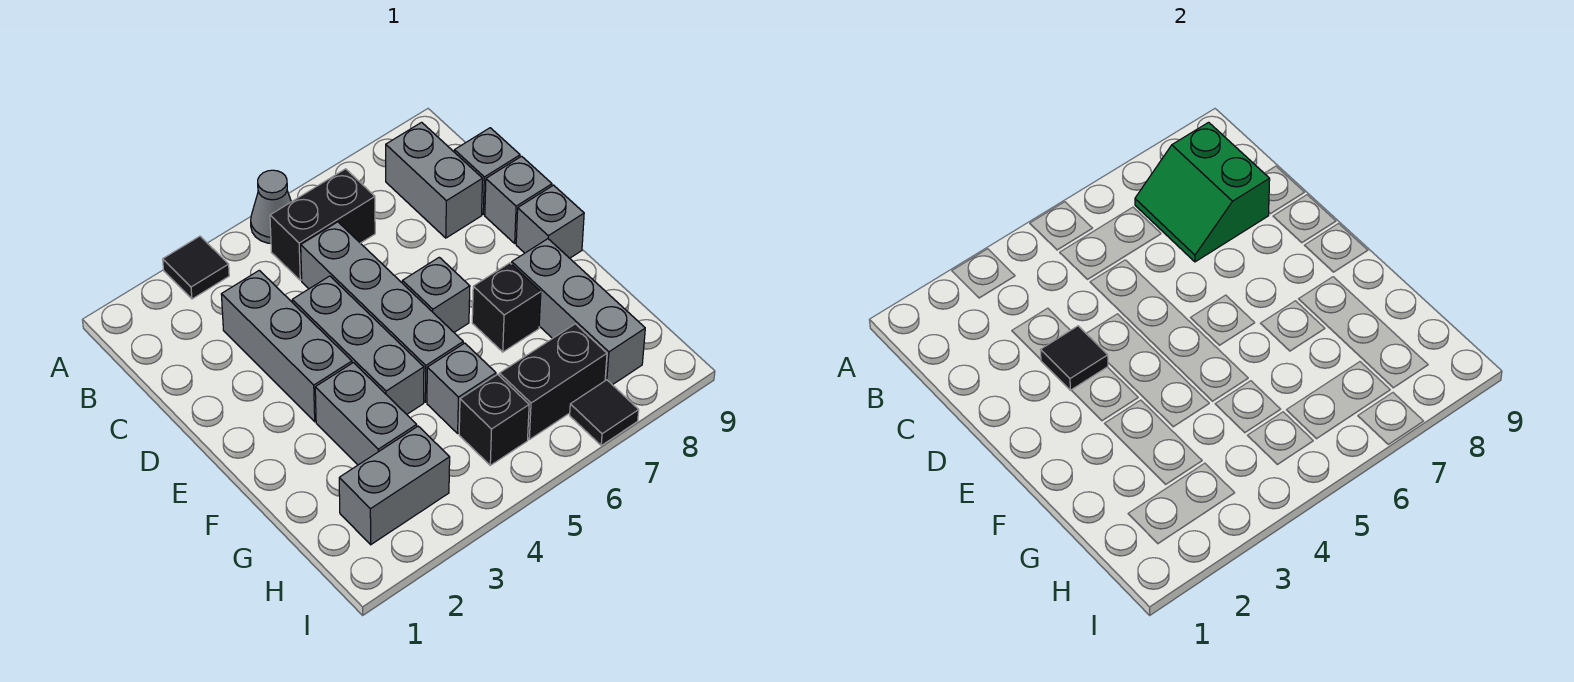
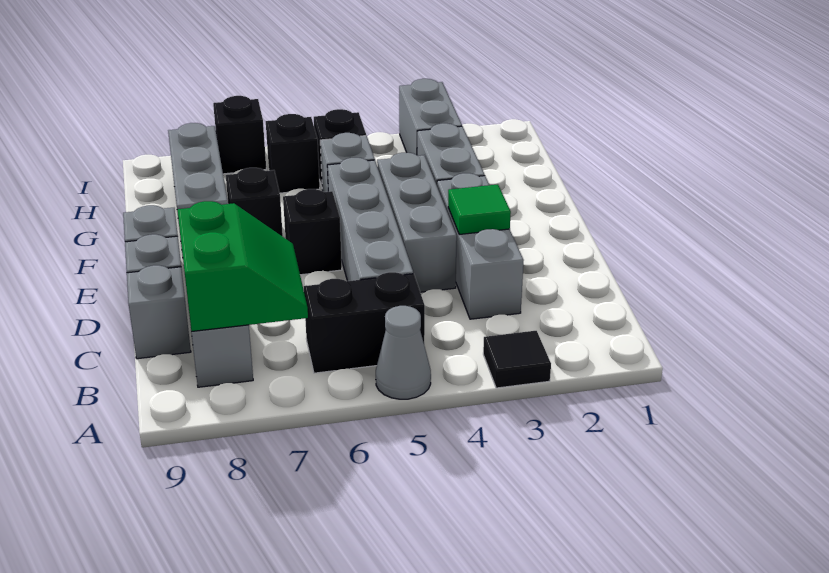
black tile D3 level 2 -> green tile D3 level 2
grey brick E6 level 1 -> black brick E6 level 1
grey brick H2:H3 level 1 -> grey brick H3:I3 level 1
black brick H6:H7 level 1 -> black brick H6 level 1
black tile I7 level 1 -> black brick I7 level 1

